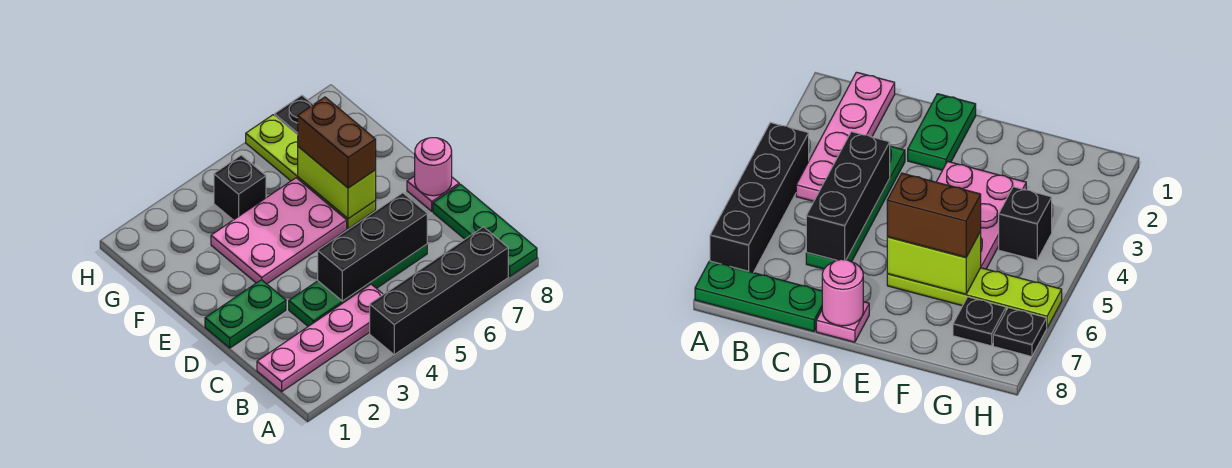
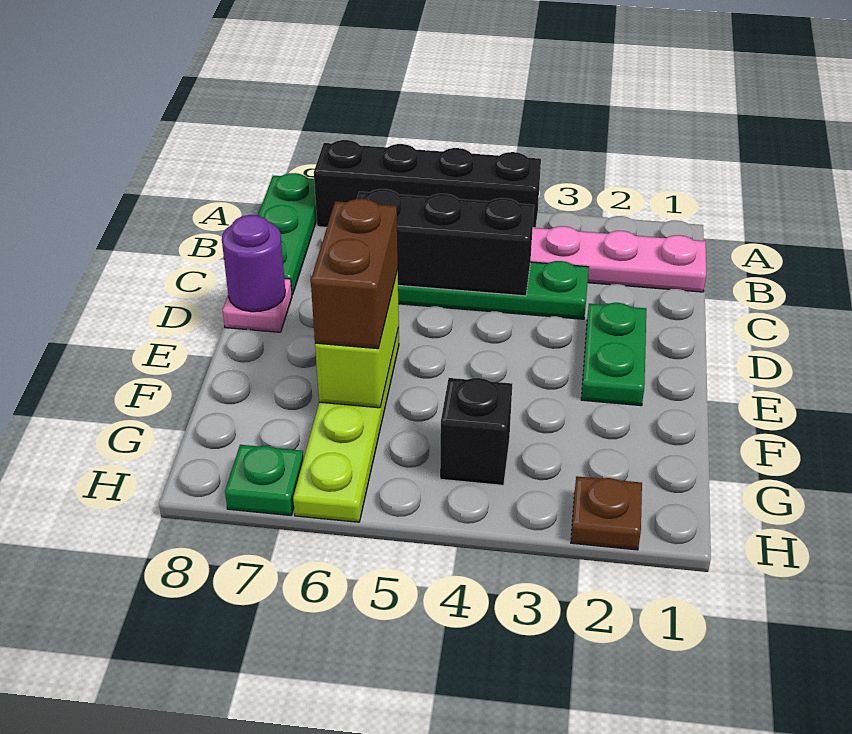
green plate D1:D2 level 1 -> green plate D2:E2 level 1
pink round brick D8 level 2 -> purple round brick D8 level 2
pink plate E3:F5 level 1 -> none
black plate G7 level 1 -> none
none -> brown plate H2 level 1
black plate H7 level 1 -> green plate H7 level 1

